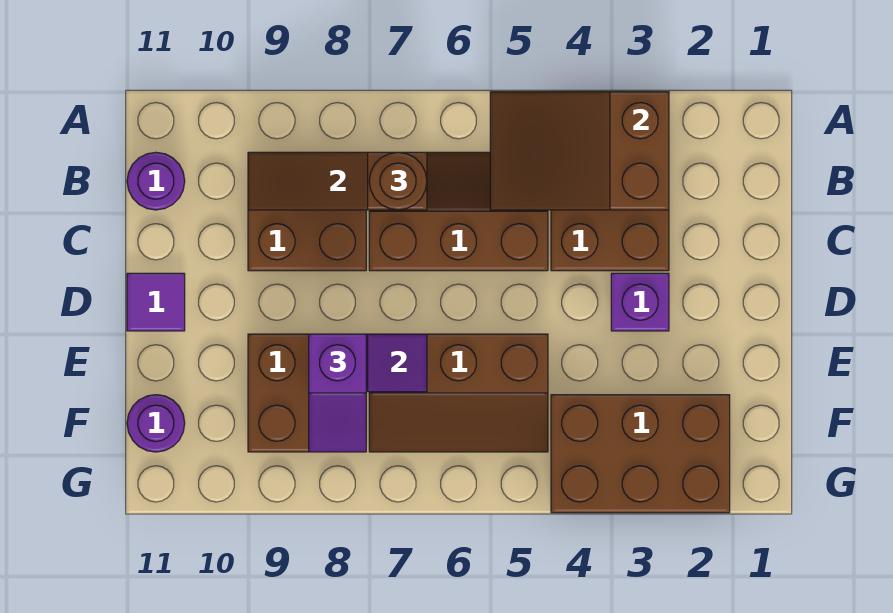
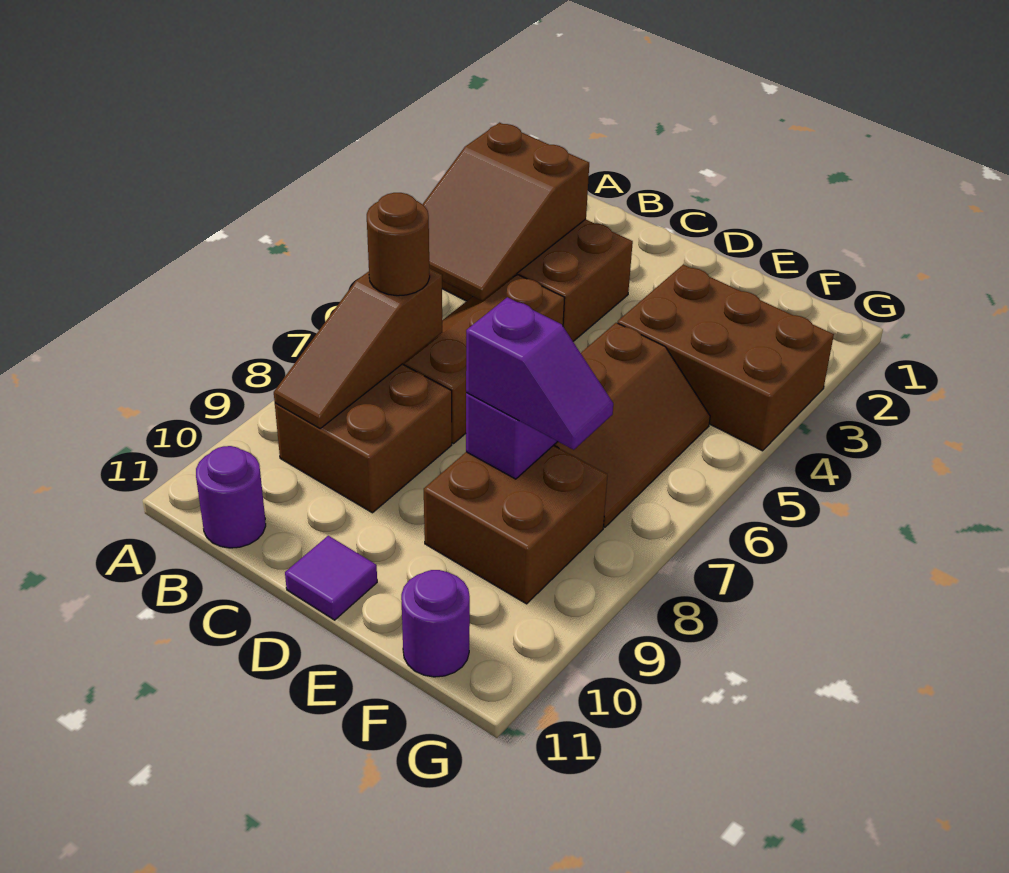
purple brick D3 level 1 -> none
brown brick F2:G4 level 1 -> brown brick E3:G4 level 1

